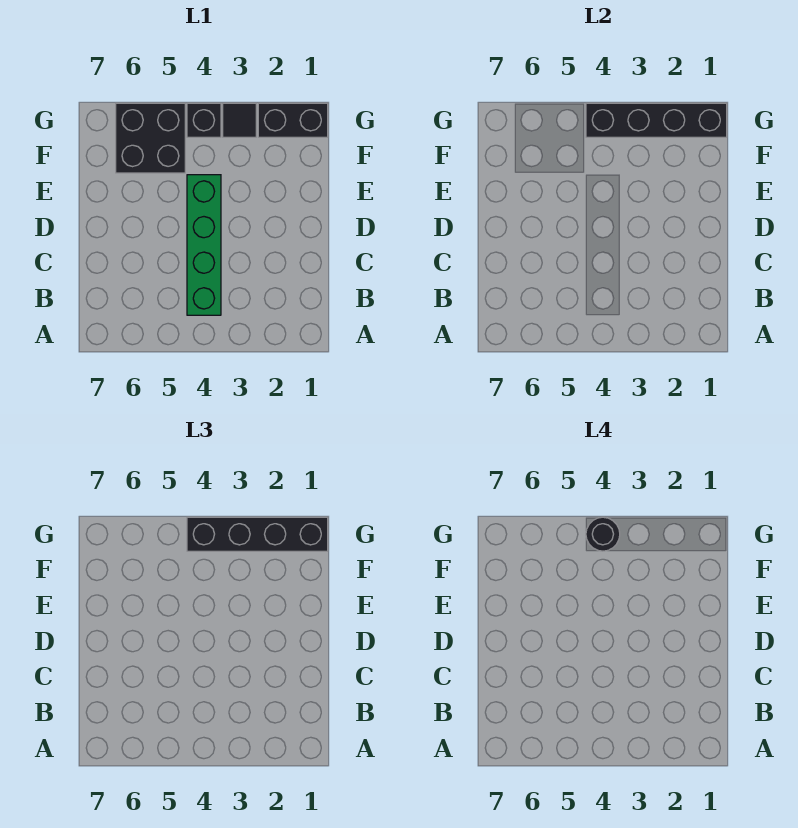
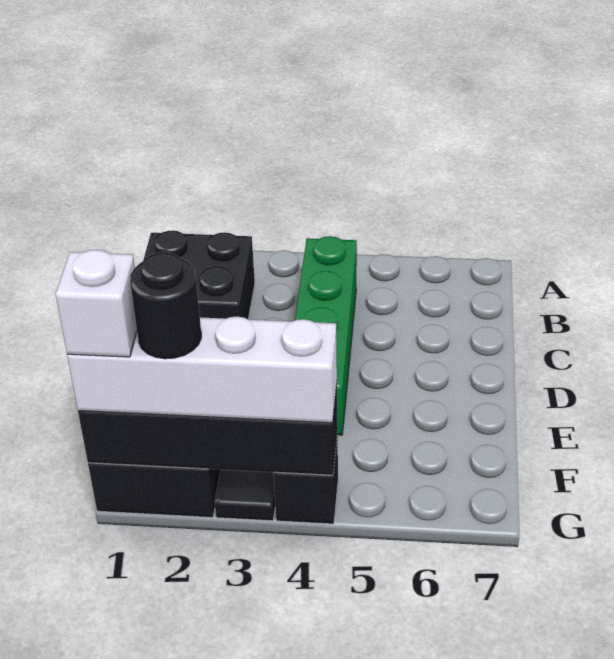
black brick F5:G6 level 1 -> black brick B1:C2 level 1
black brick G1:G4 level 3 -> white brick G1:G4 level 3
none -> white brick G1 level 4
black round brick G4 level 4 -> black round brick G2 level 4

